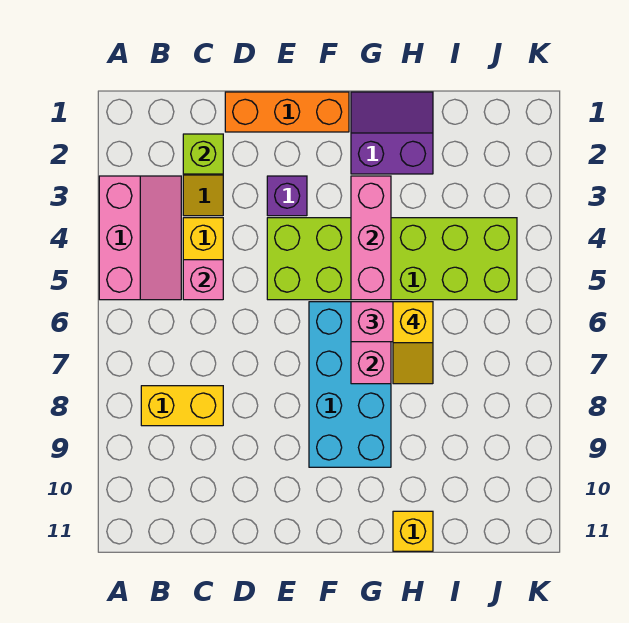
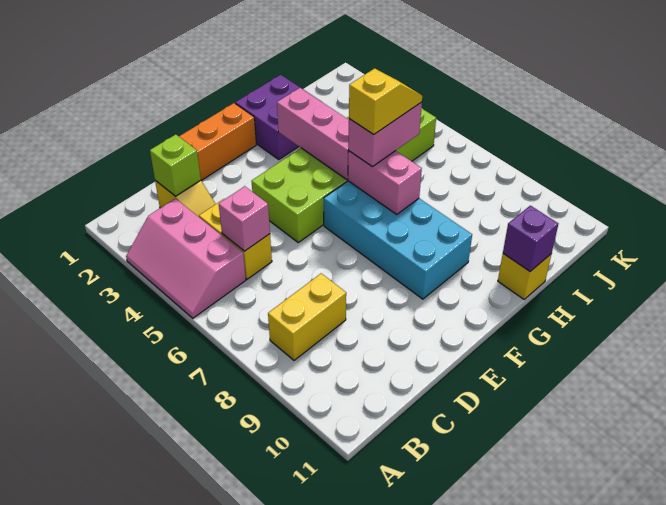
pink slope A3:B5 level 1 top A -> pink slope A3:B5 level 1 top B
purple brick E3 level 1 -> purple brick H11 level 2
purple slope G1:H2 level 1 top 2 -> purple brick G1:H2 level 1
yellow slope H6:H7 level 4 top 6 -> yellow slope G6:H6 level 4 top G

